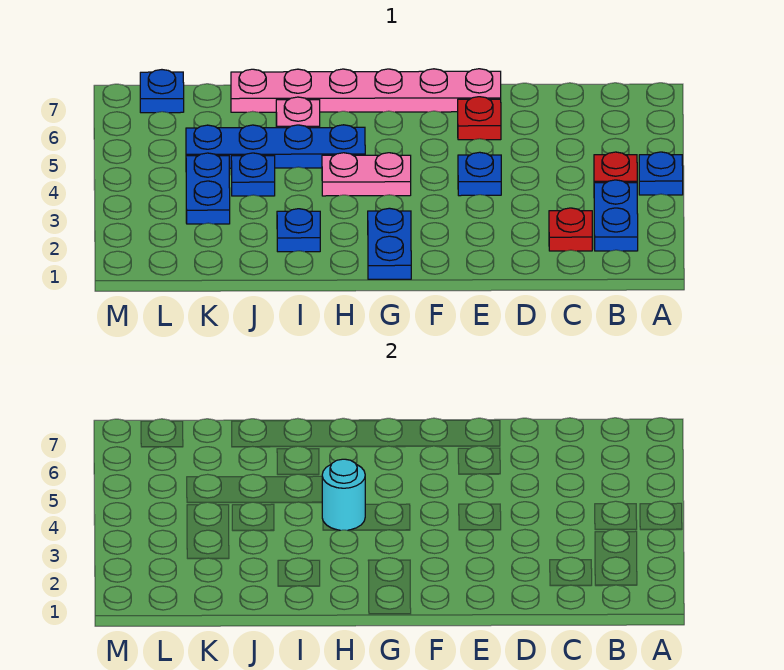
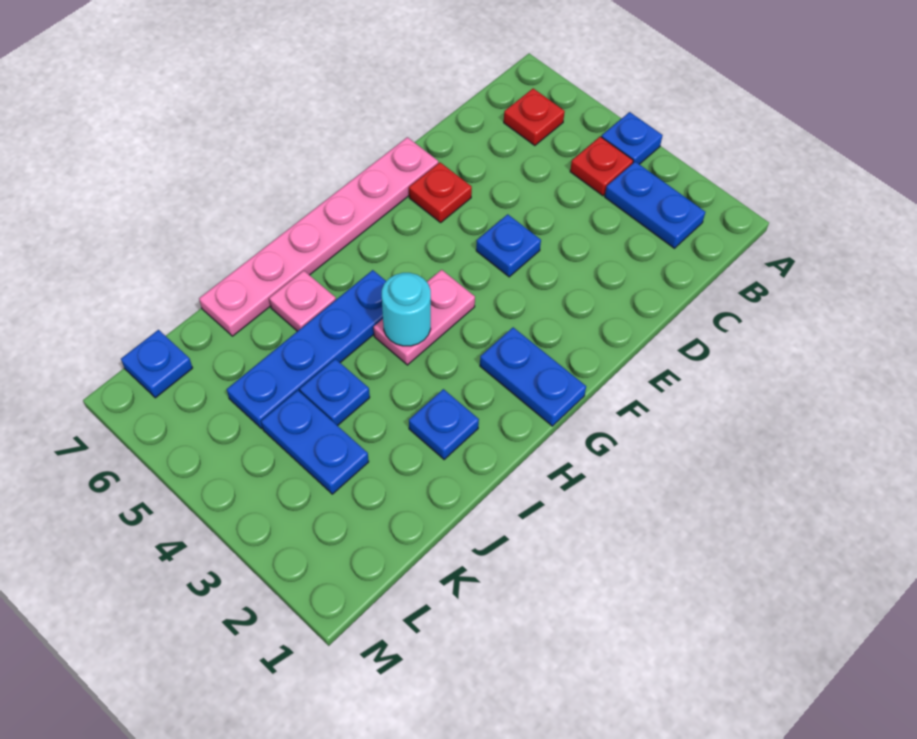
red plate C2 level 1 -> red plate B6 level 1

